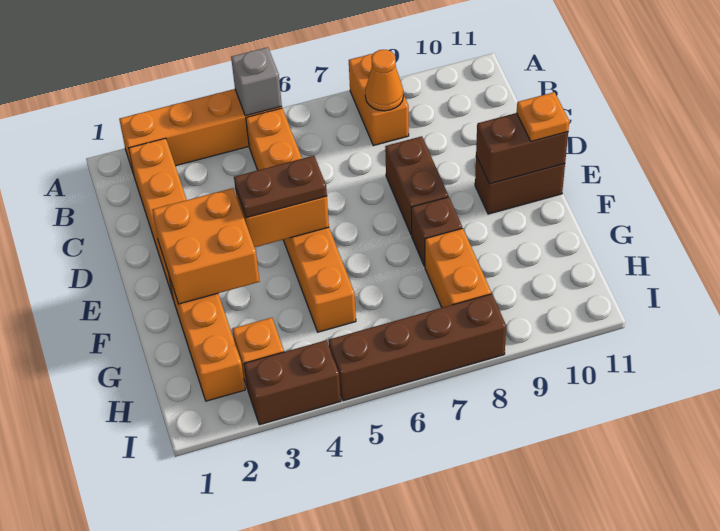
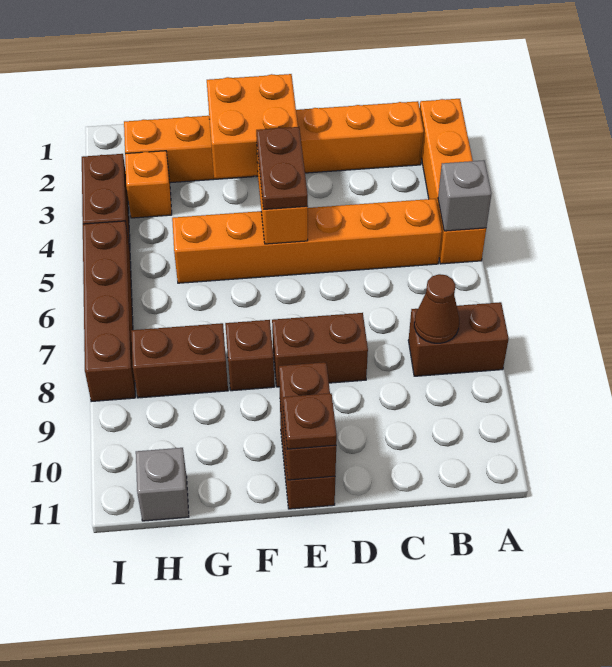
orange brick A8:B8 level 1 -> brown brick A8:B8 level 1
orange cone B8 level 2 -> brown cone B8 level 2
orange plate E11 level 3 -> brown plate E11 level 3
orange brick G8:H8 level 1 -> brown brick G8:H8 level 1
none -> grey brick H11 level 1

